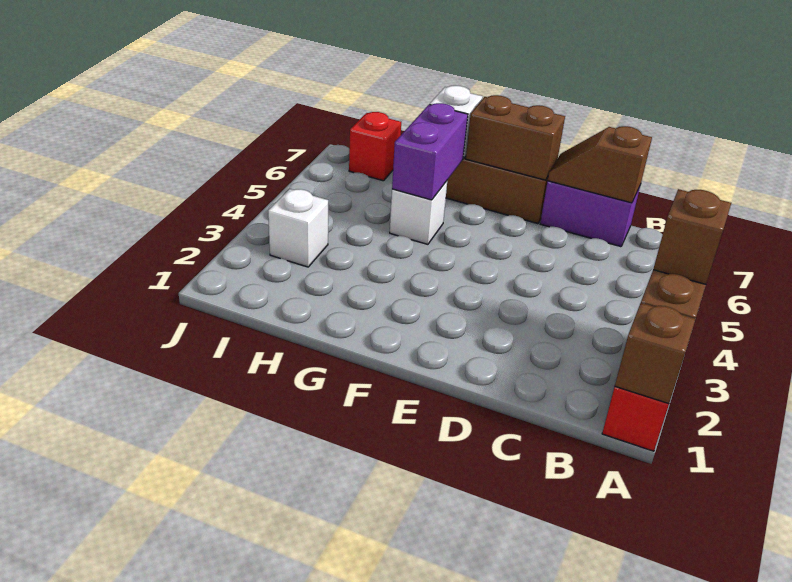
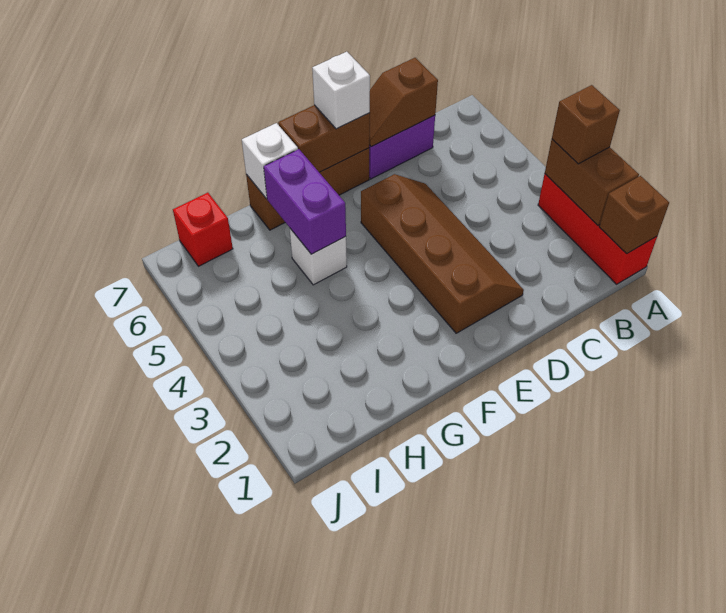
none -> brown slope D2:E5 level 1 top E
white brick I3 level 1 -> white brick E7 level 3

